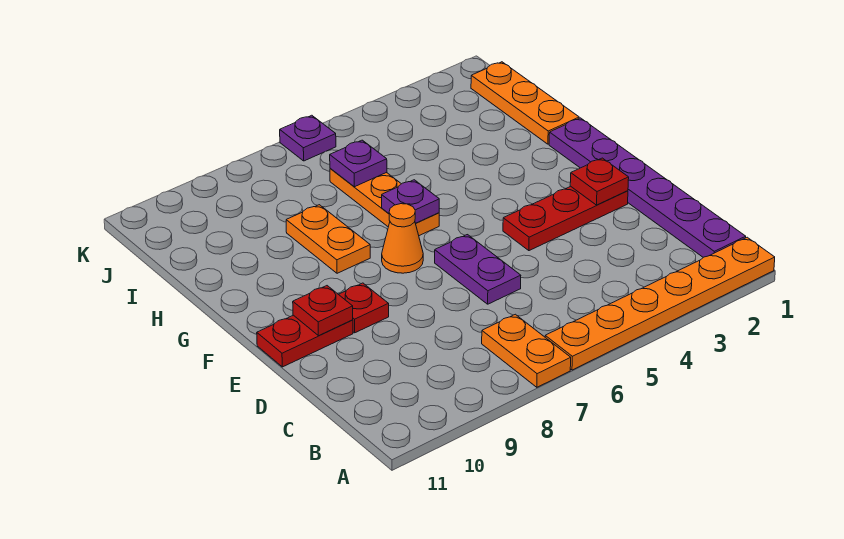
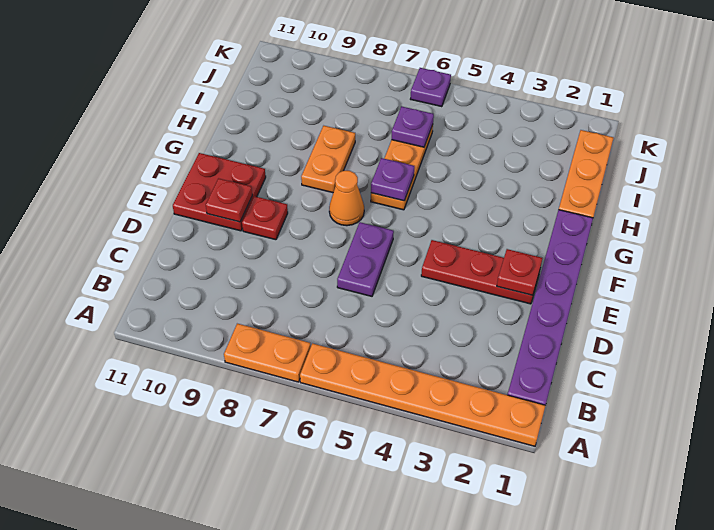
orange plate A7:B7 level 1 -> orange plate A7:A8 level 1
red plate E10:E11 level 1 -> red plate E10:F11 level 1

